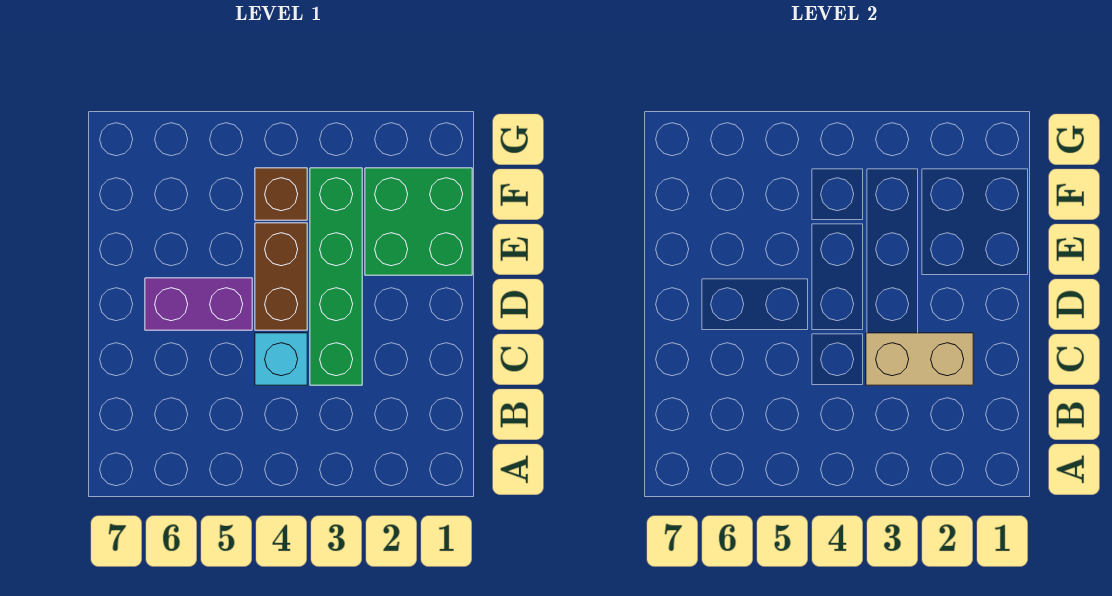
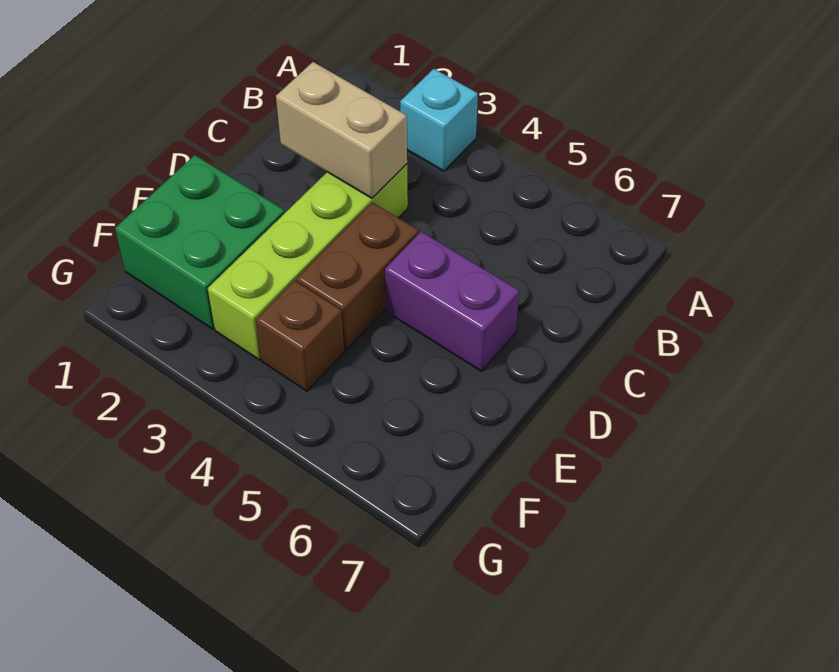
green brick C3:F3 level 1 -> lime brick C3:F3 level 1
cyan brick C4 level 1 -> cyan brick A3 level 1

